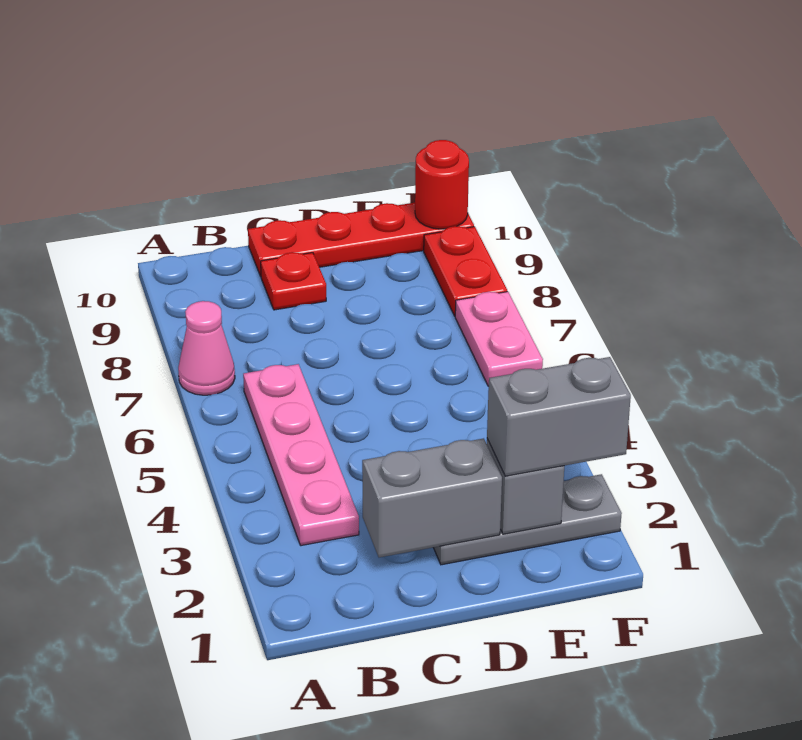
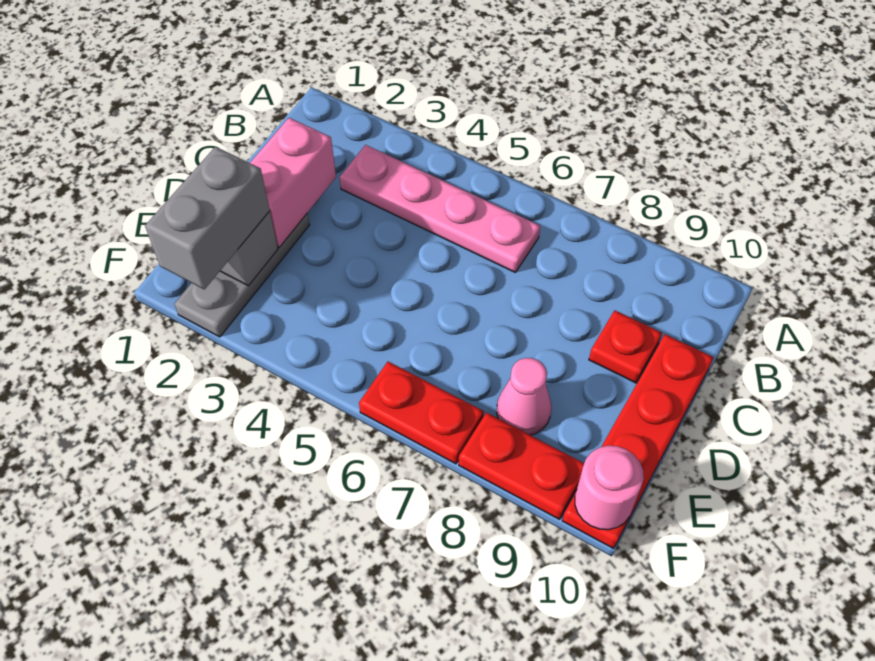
pink cone A7 level 1 -> pink cone E8 level 1
grey brick C2:D2 level 2 -> pink brick C2:D2 level 2
pink plate F6:F7 level 1 -> red plate F6:F7 level 1
red round brick F10 level 2 -> pink round brick F10 level 2

